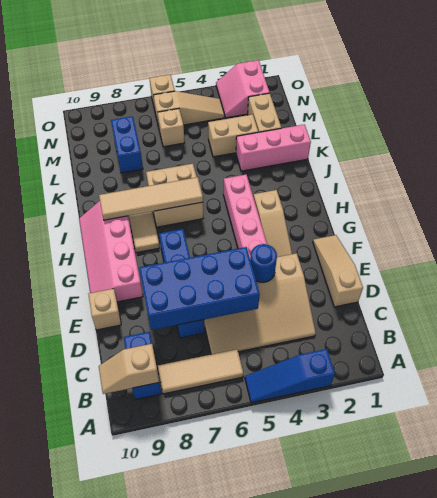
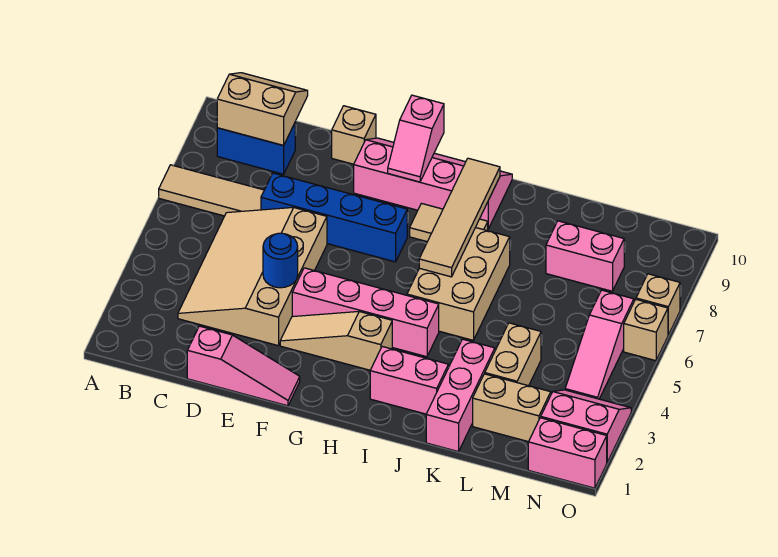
blue slope A3:A5 level 1 top 3 -> none
tan tile B6:B8 level 1 -> tan tile A7:C7 level 1
tan slope B9:B10 level 2 top 9 -> tan slope B9:C10 level 2 top 9
tan slope D1:F1 level 1 top D -> pink slope D1:F1 level 1 top D
blue brick D5:E8 level 2 -> none
none -> pink slope G9:G10 level 2 top 10
none -> pink brick I2:J2 level 1
tan brick I6:J7 level 1 -> tan brick I5:J7 level 1
blue brick L8:M8 level 1 -> pink brick L8:M8 level 1
tan brick M6 level 1 -> tan brick O7 level 1
none -> pink brick N1:O1 level 1
tan slope N4:N6 level 1 top 6 -> pink slope N4:N6 level 1 top 6

